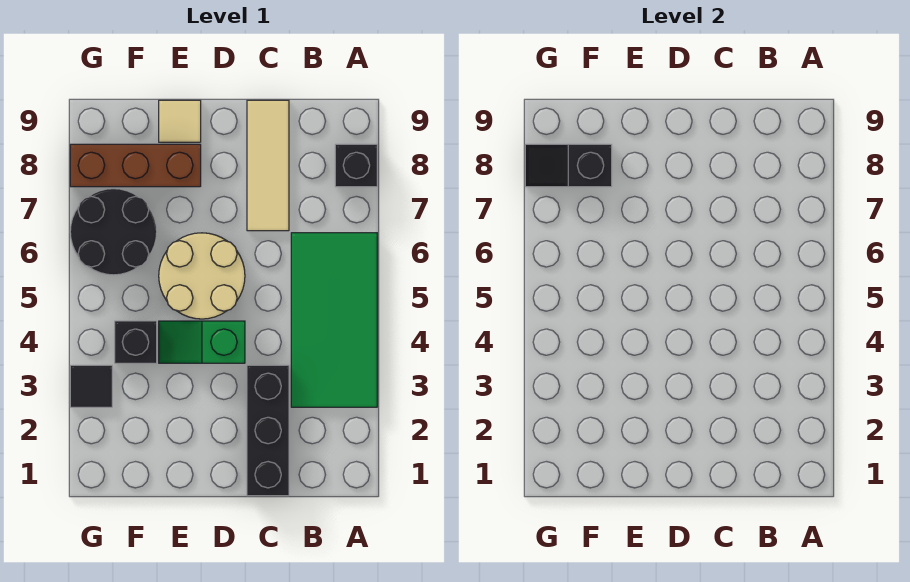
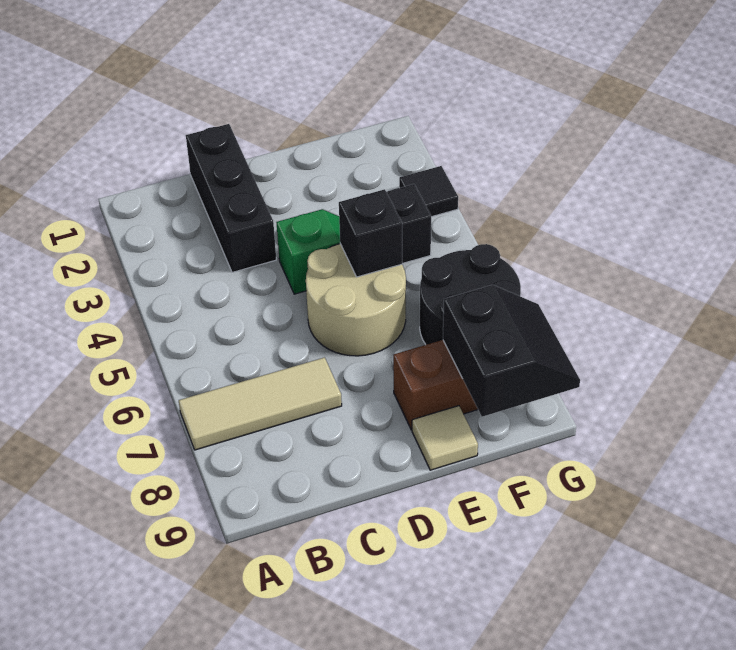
green tile A3:B6 level 1 -> none
black brick A8 level 1 -> black brick E5 level 2
tan tile C7:C9 level 1 -> tan tile A7:C7 level 1
black slope F8:G8 level 2 top F -> black slope F8:G9 level 2 top F

